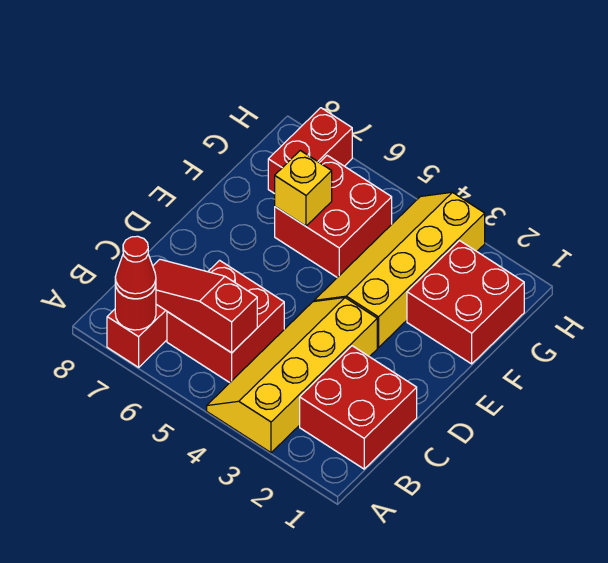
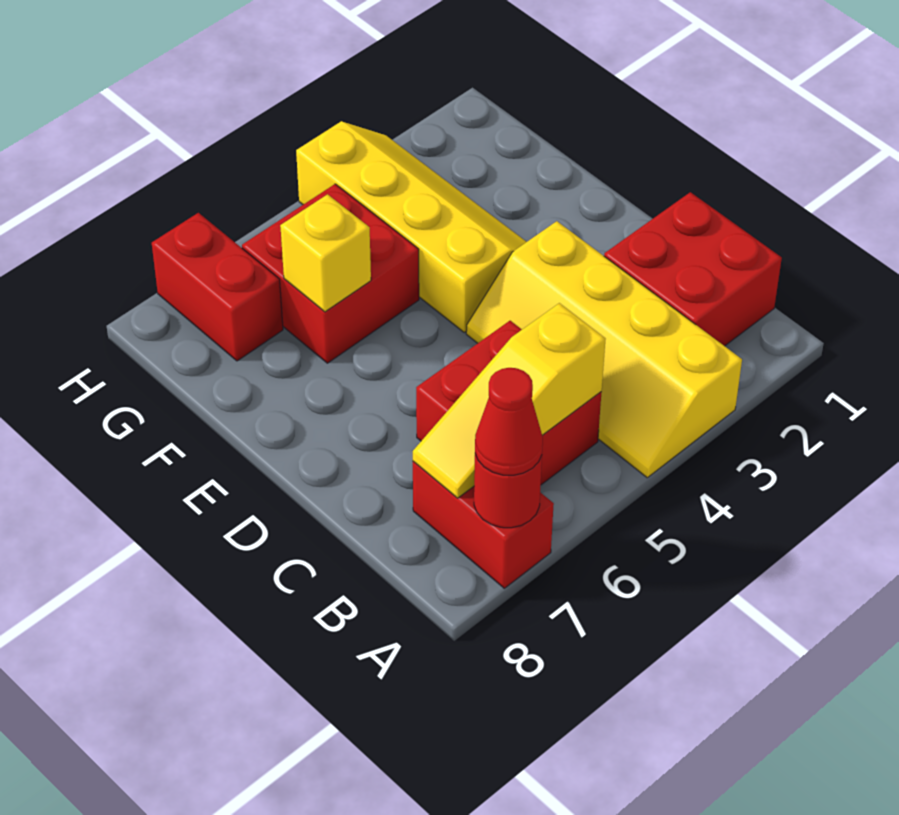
red slope B5:B7 level 2 top 5 -> yellow slope B5:B7 level 2 top 5
yellow slope E3:H4 level 1 top 3 -> yellow slope E3:H4 level 1 top 4
red brick F1:G2 level 1 -> none

